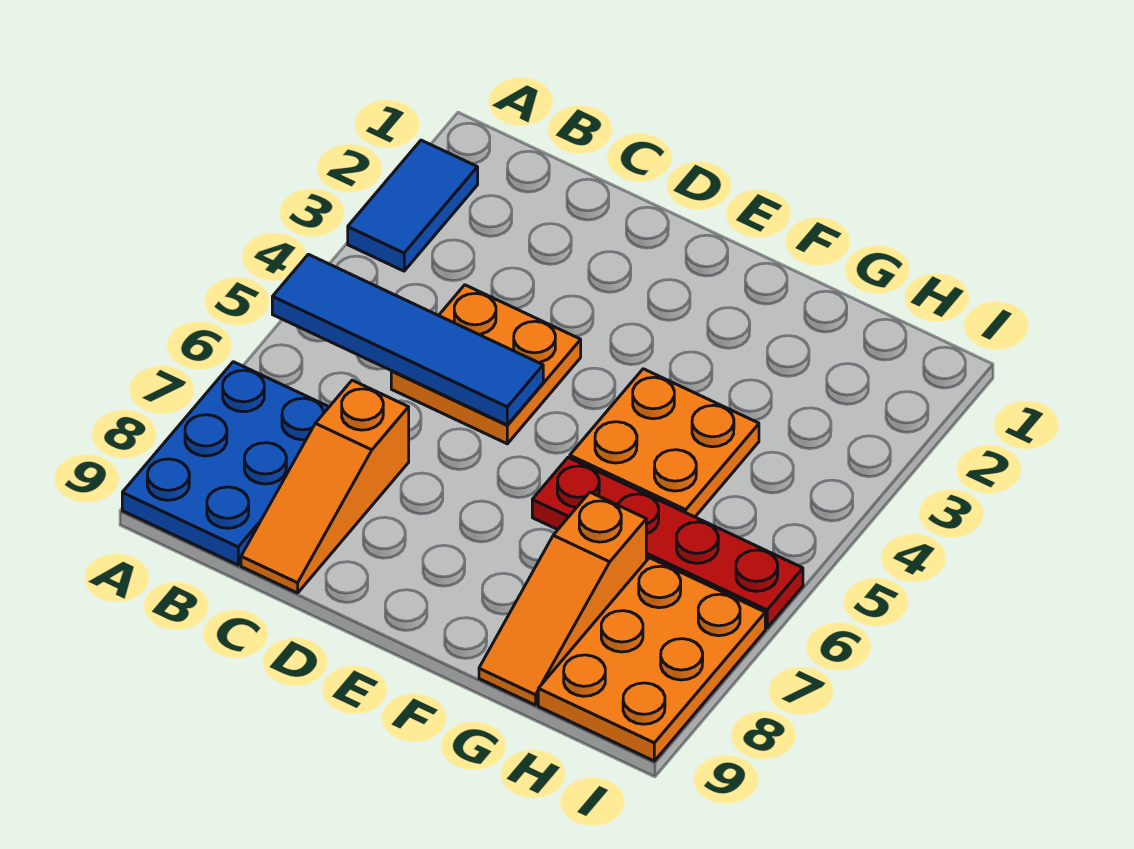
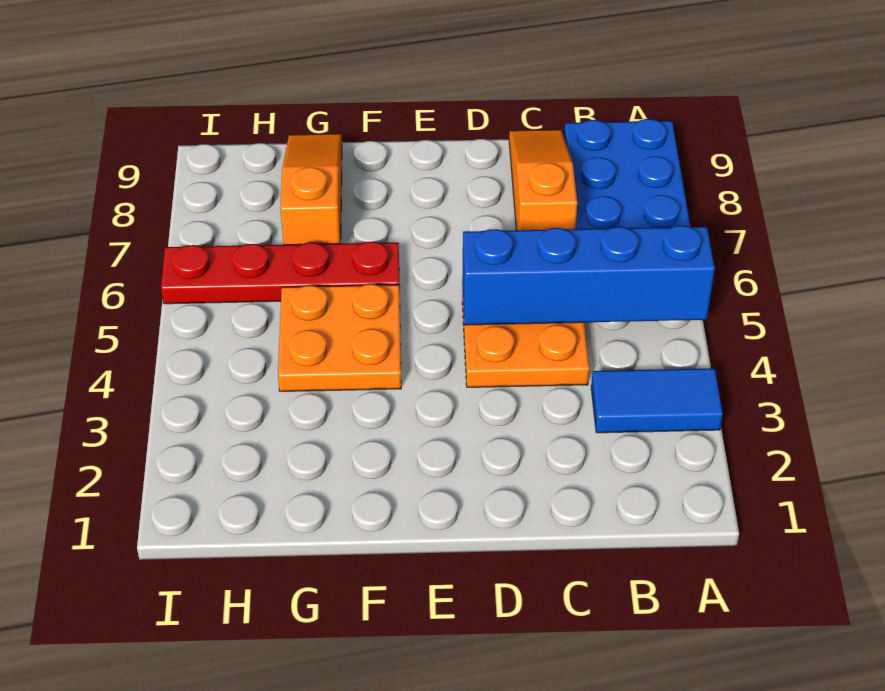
blue tile A2:A3 level 1 -> blue tile A3:B3 level 1
blue tile A5:D5 level 2 -> blue brick A5:D5 level 2
orange plate H7:I9 level 1 -> none

